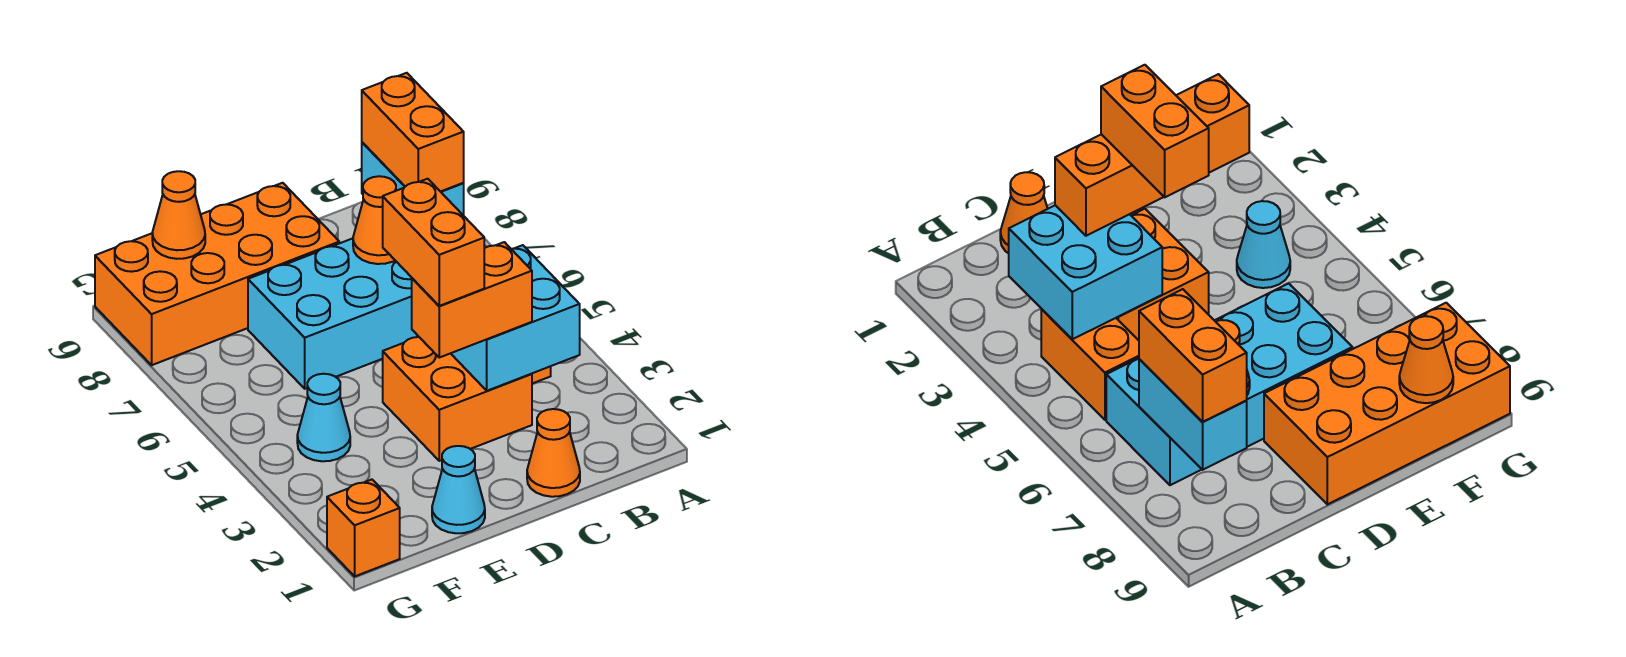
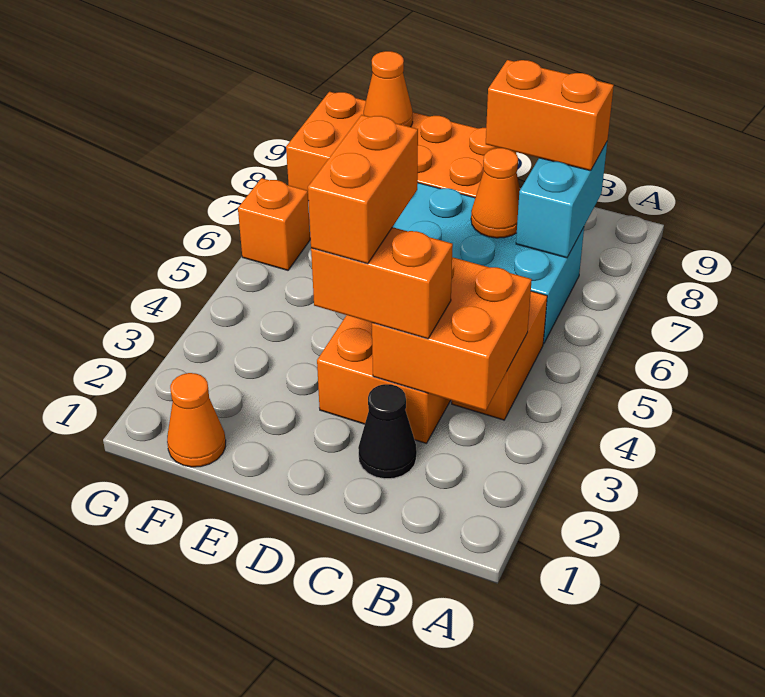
cyan brick B3:C4 level 2 -> orange brick B3:C4 level 2
orange brick B7:B8 level 3 -> orange brick B8:C8 level 3
orange cone C1 level 1 -> orange cone F1 level 1
none -> black cone C2 level 1
cyan cone E1 level 1 -> none
cyan cone F4 level 1 -> none
orange brick G1 level 1 -> orange brick G6 level 1

